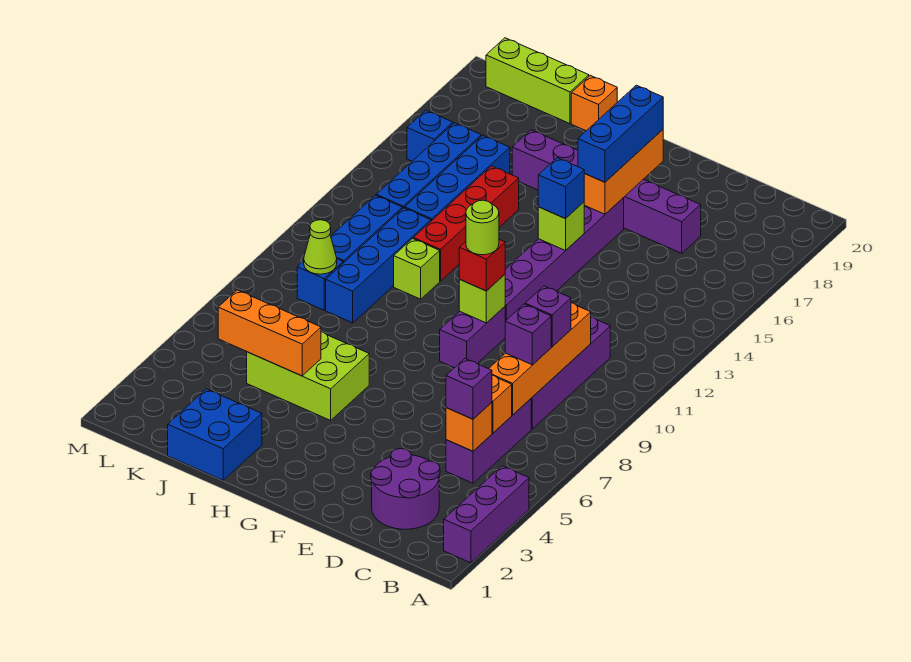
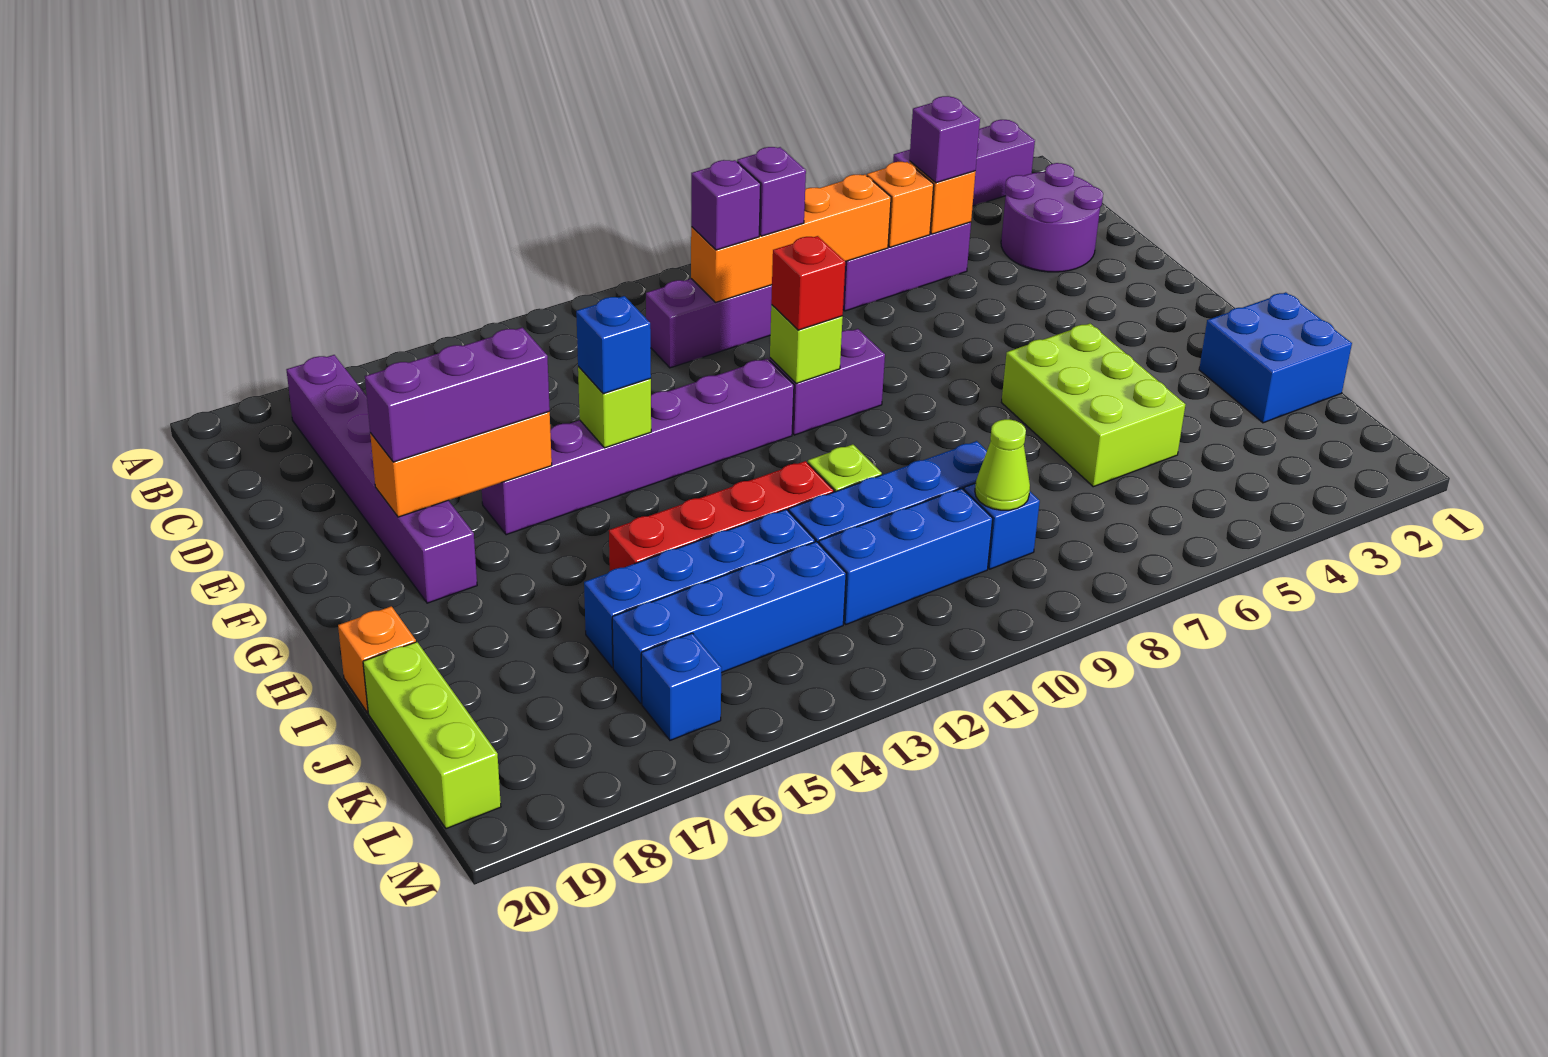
purple brick C8 level 3 -> purple brick C10 level 3
purple brick D17:I17 level 1 -> purple brick B18:G18 level 1
lime round brick F10 level 4 -> none
blue brick F16:F18 level 3 -> purple brick F16:F18 level 3
orange brick I5:K5 level 2 -> none

